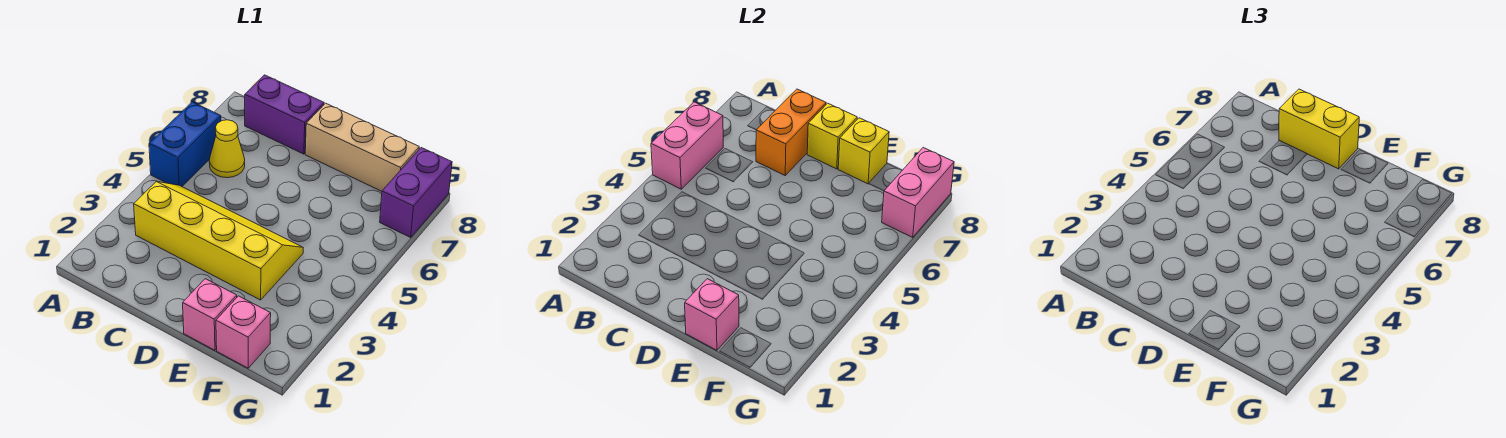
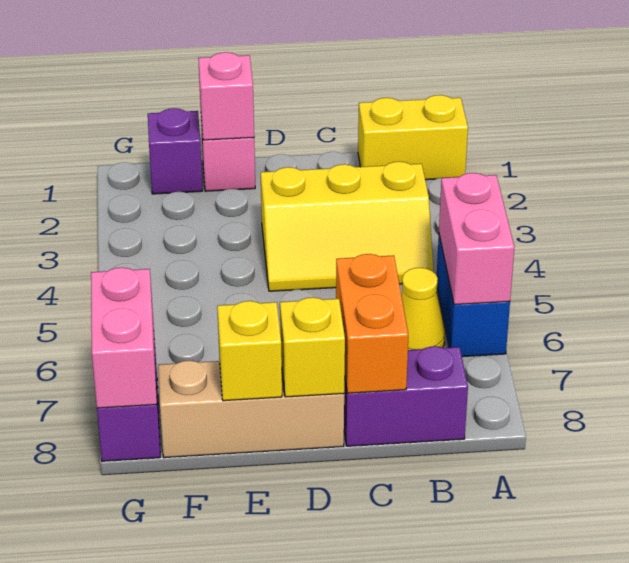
yellow slope B3:E4 level 1 top 3 -> yellow slope B3:D4 level 1 top 3
yellow brick C8:D8 level 3 -> yellow brick A1:B1 level 1
pink brick F1 level 1 -> purple brick F1 level 1

